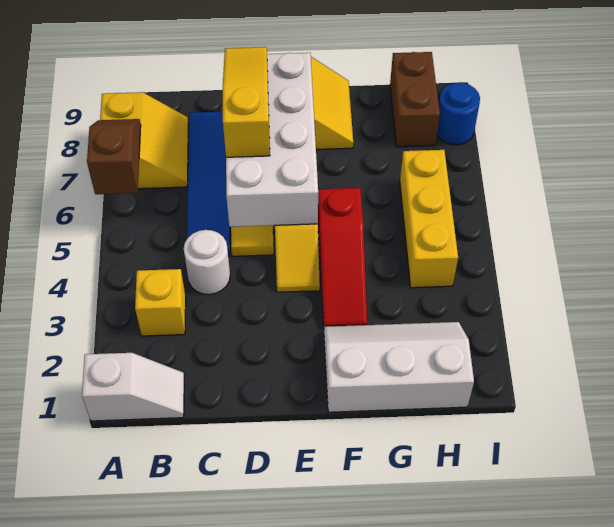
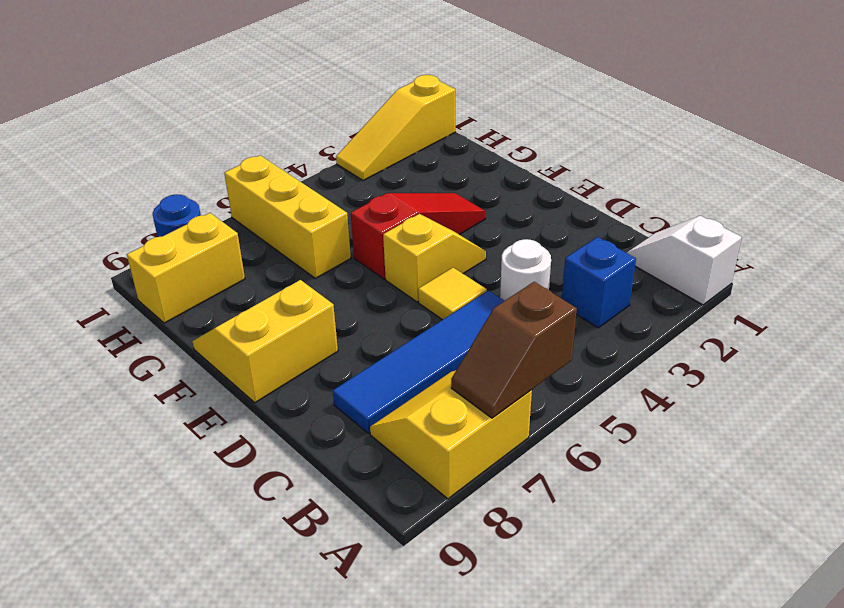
yellow brick B3 level 1 -> blue brick B3 level 1
white brick D5:E8 level 2 -> none
yellow slope D6:D8 level 3 top 6 -> yellow slope I1:I3 level 1 top 1
white slope F1:H2 level 1 top 1 -> none
yellow brick H4:H6 level 1 -> yellow brick G6:I6 level 1
brown brick H8:H9 level 1 -> yellow brick H8:H9 level 1

